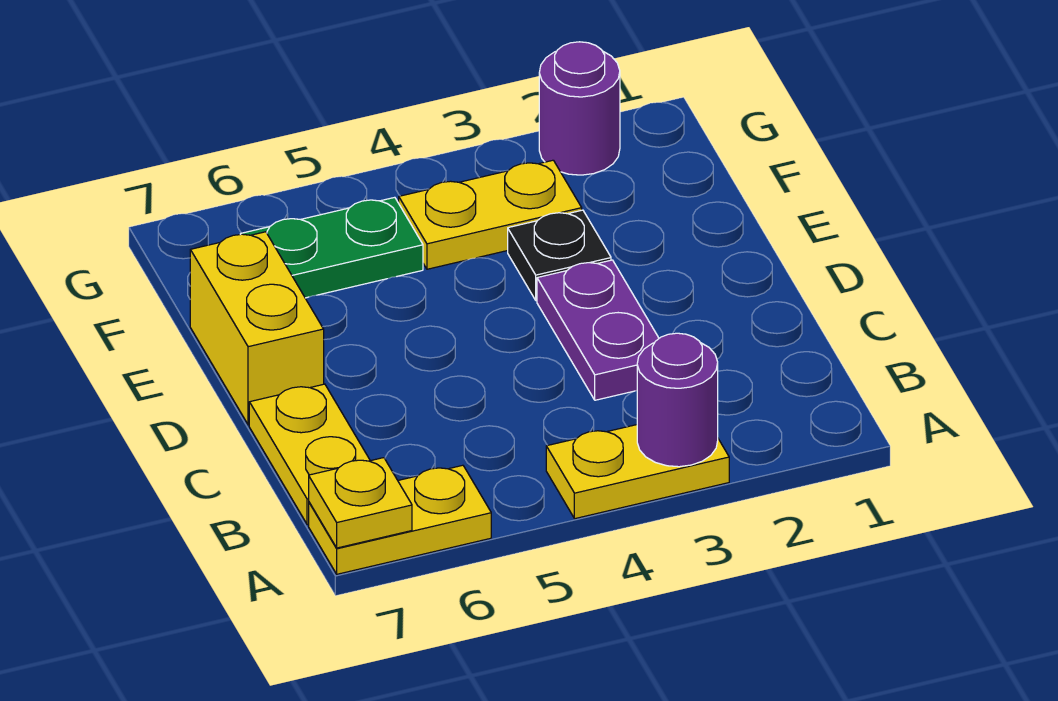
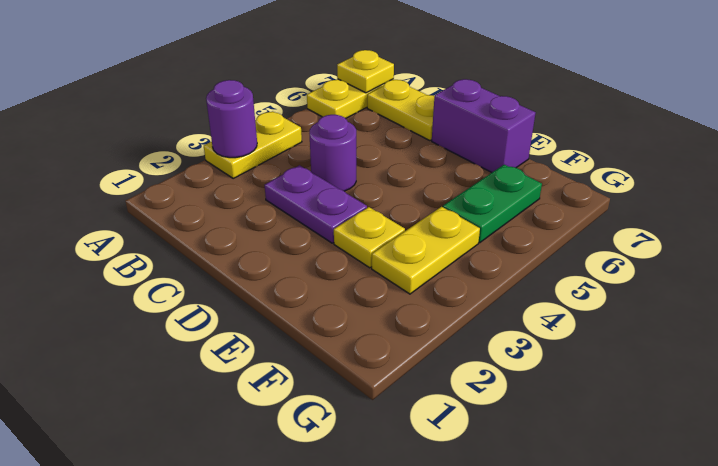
yellow brick D7:E7 level 1 -> purple brick D7:E7 level 1
black plate E3 level 1 -> yellow plate E3 level 1
purple round brick G2 level 1 -> purple round brick C4 level 1

